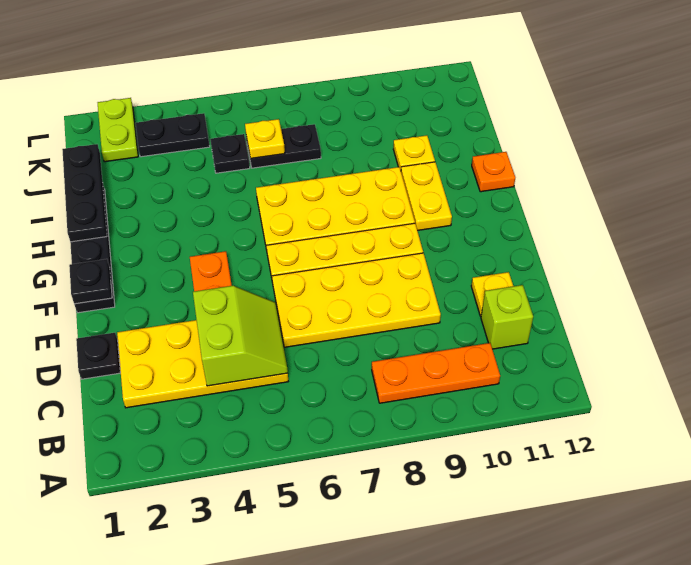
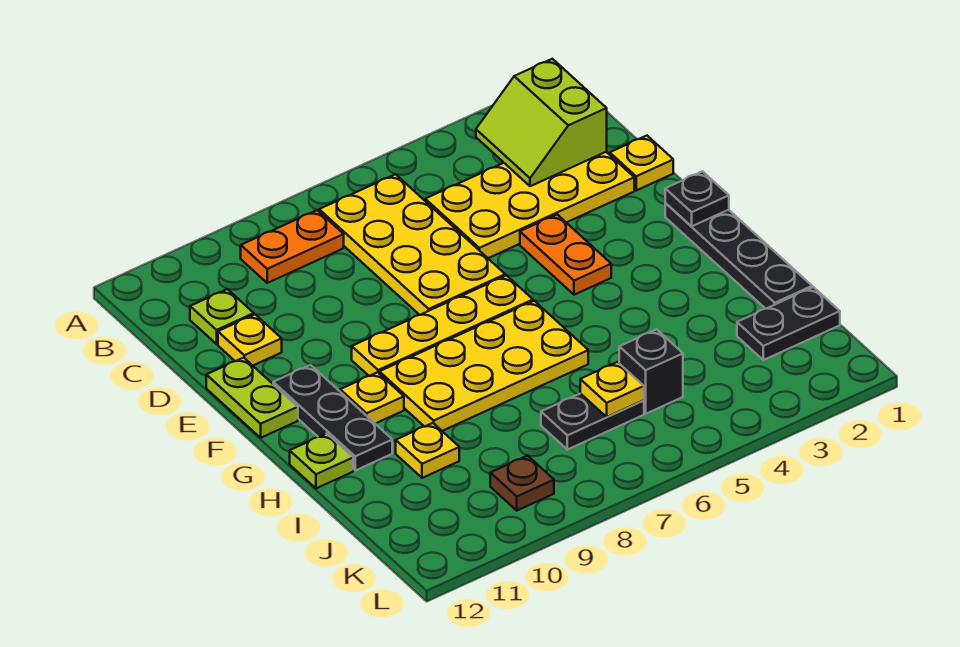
orange plate B8:B10 level 1 -> orange plate B8:B9 level 1
lime slope C4:D5 level 2 top 4 -> lime slope B2:C3 level 2 top 2
lime brick C11 level 1 -> lime plate C11 level 1
black plate D1 level 1 -> yellow plate D1 level 1
yellow plate D6:E9 level 1 -> yellow plate B6:E7 level 1
yellow plate G10:H10 level 1 -> yellow plate G10 level 1
black plate H1:J1 level 2 -> black plate F11:H11 level 1
orange plate H12 level 1 -> lime plate H12 level 1
black plate J5 level 1 -> black brick J5 level 1
lime plate K2:L2 level 1 -> lime plate E12:F12 level 1
black plate K3:K4 level 1 -> black plate J1:J2 level 1
none -> brown plate K9 level 1

